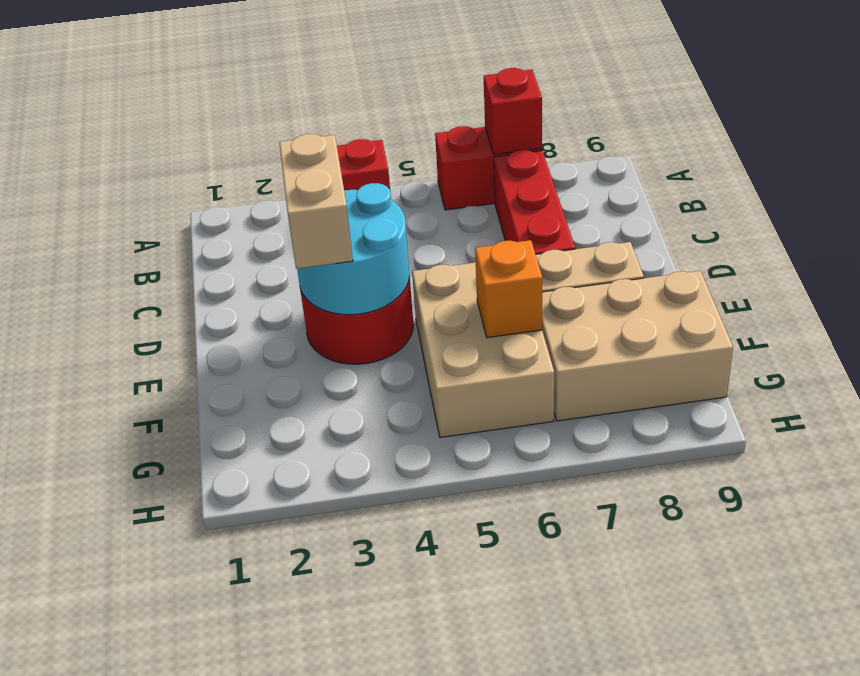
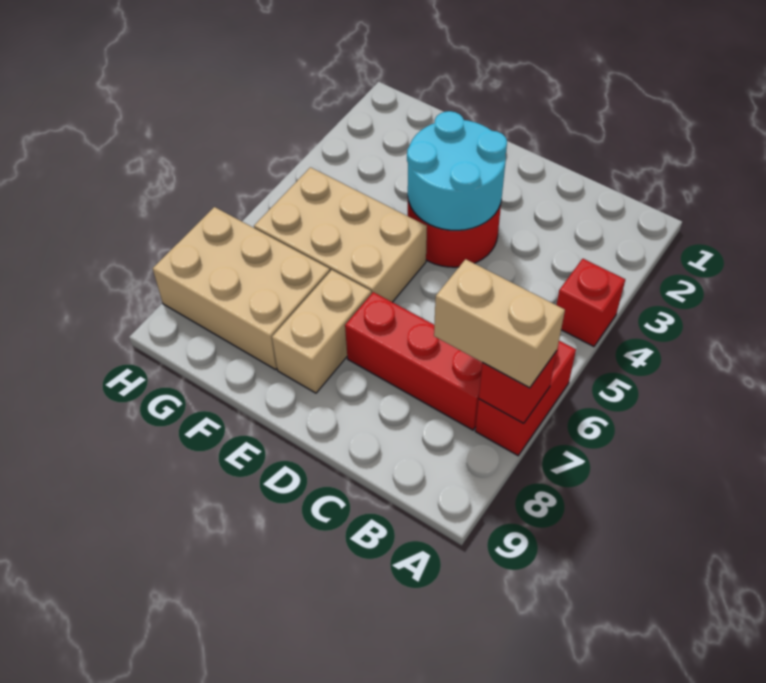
tan brick D3:E3 level 3 -> tan brick A7:B7 level 3
orange brick F6 level 2 -> none
tan brick F7:G9 level 1 -> tan brick F7:H8 level 1

